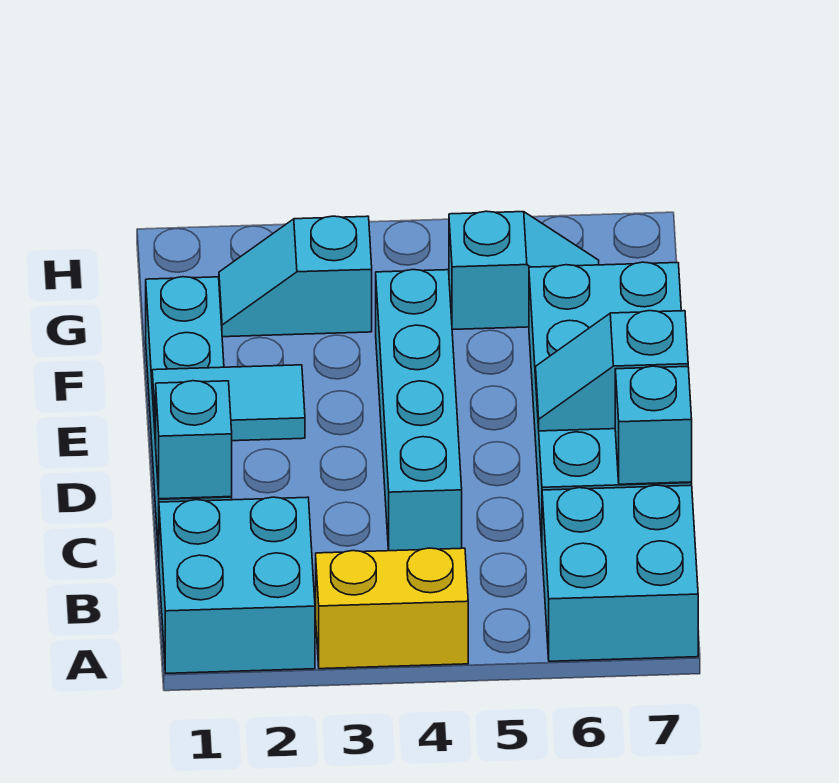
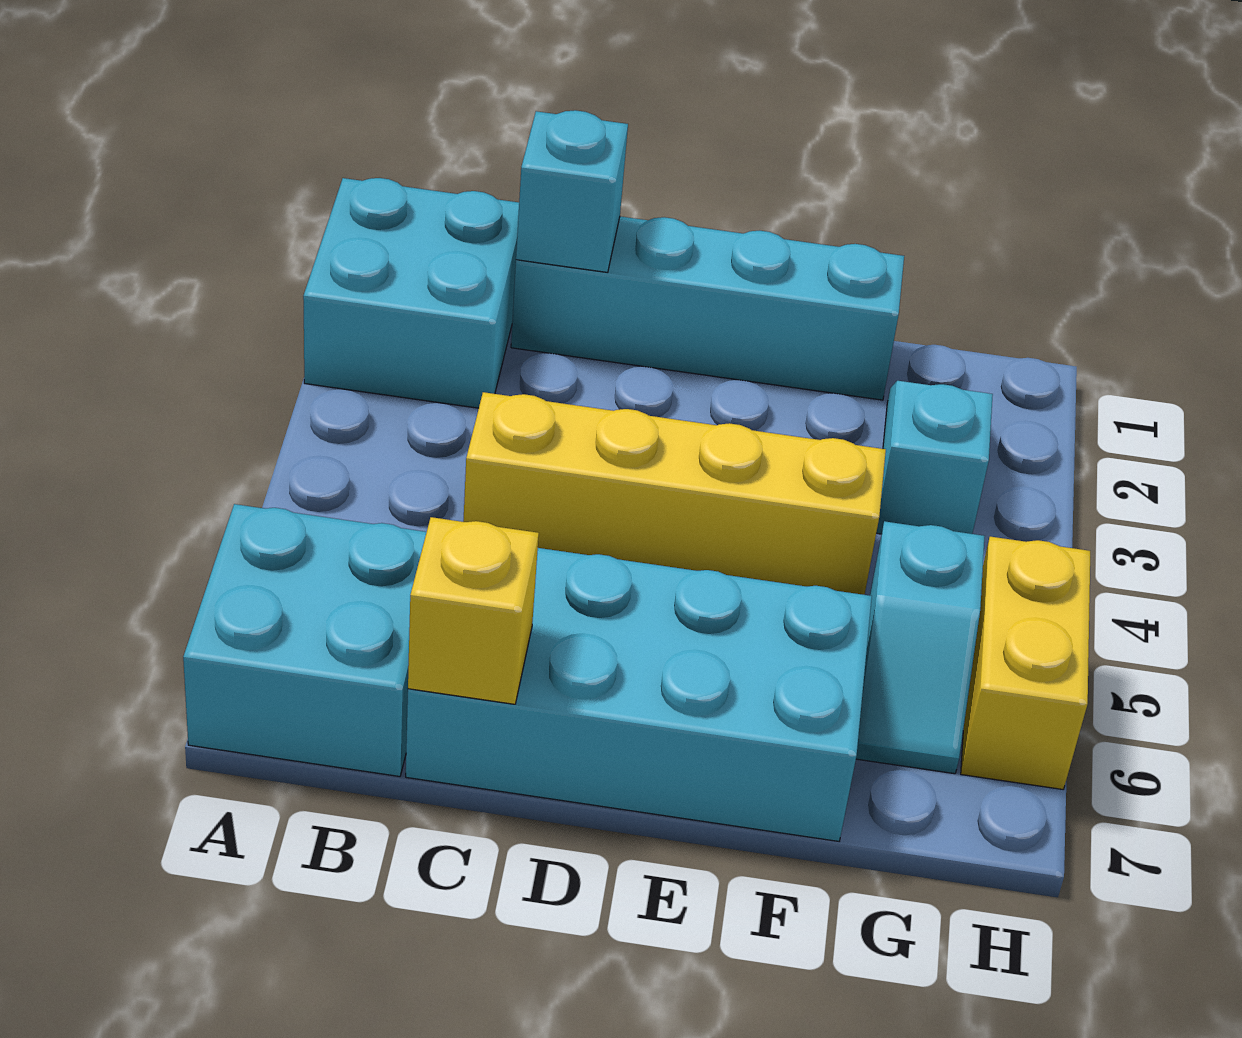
yellow brick A3:A4 level 1 -> yellow brick H5:H6 level 1
cyan brick C4:F4 level 1 -> yellow brick C4:F4 level 1
cyan brick C7 level 2 -> yellow brick C7 level 2
cyan tile D1:D2 level 2 -> none
cyan slope D6:D7 level 2 top 7 -> none

